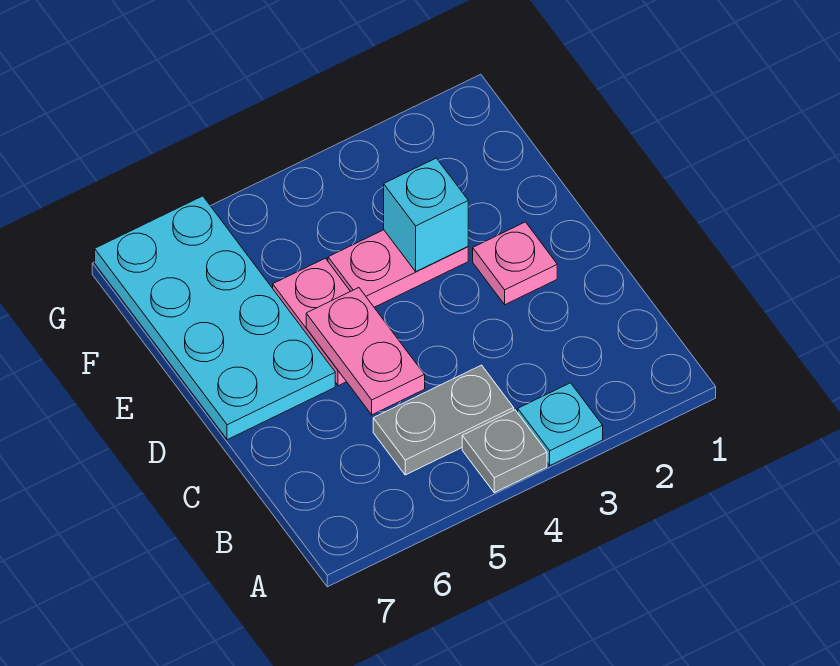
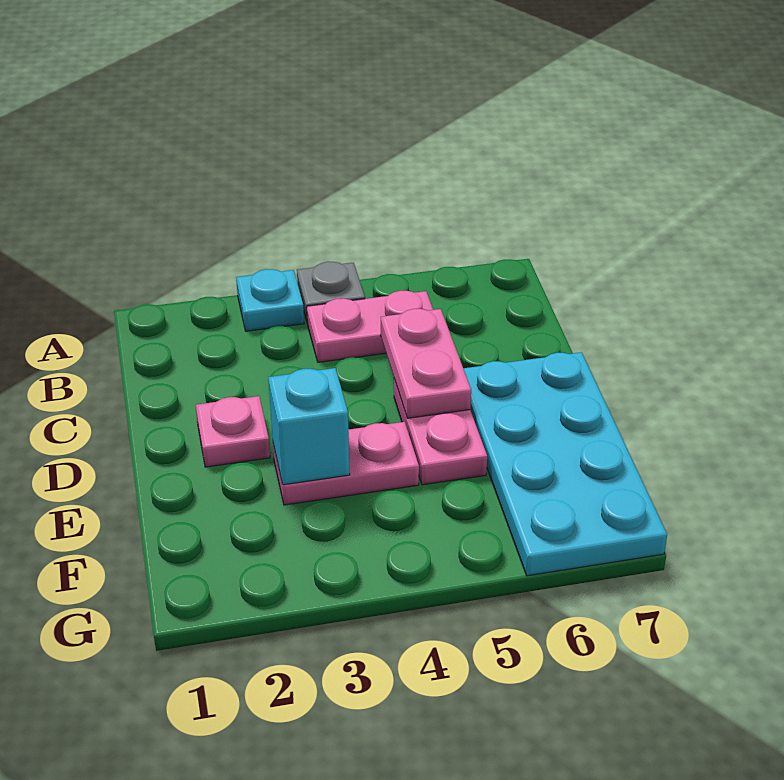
grey plate B4:B5 level 1 -> pink plate B4:B5 level 1

